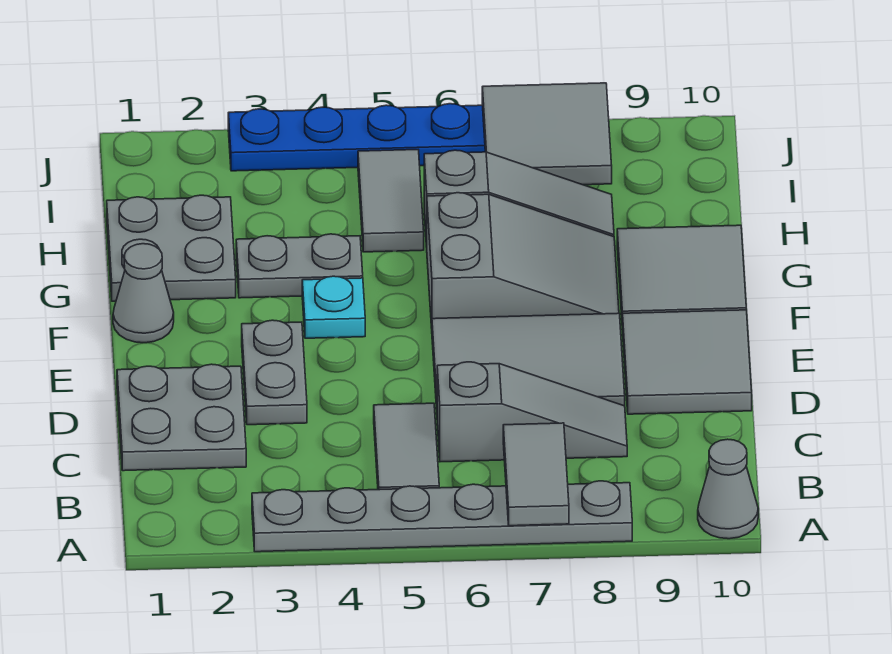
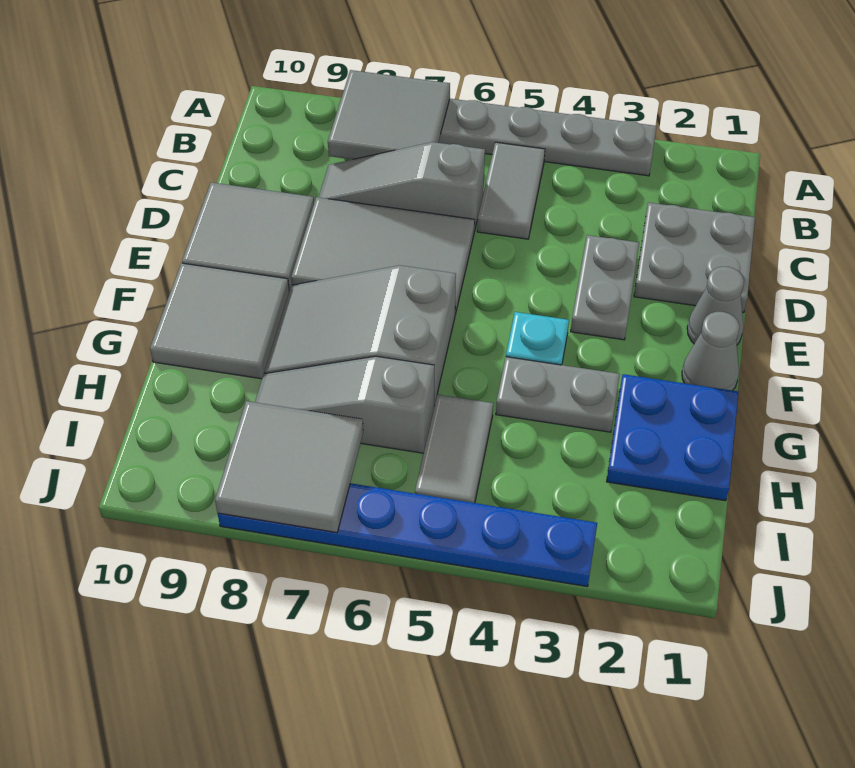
grey tile A7:B7 level 2 -> grey tile A7:B8 level 2
grey cone A10 level 1 -> grey cone E1 level 1
grey plate G1:H2 level 1 -> blue plate G1:H2 level 1

